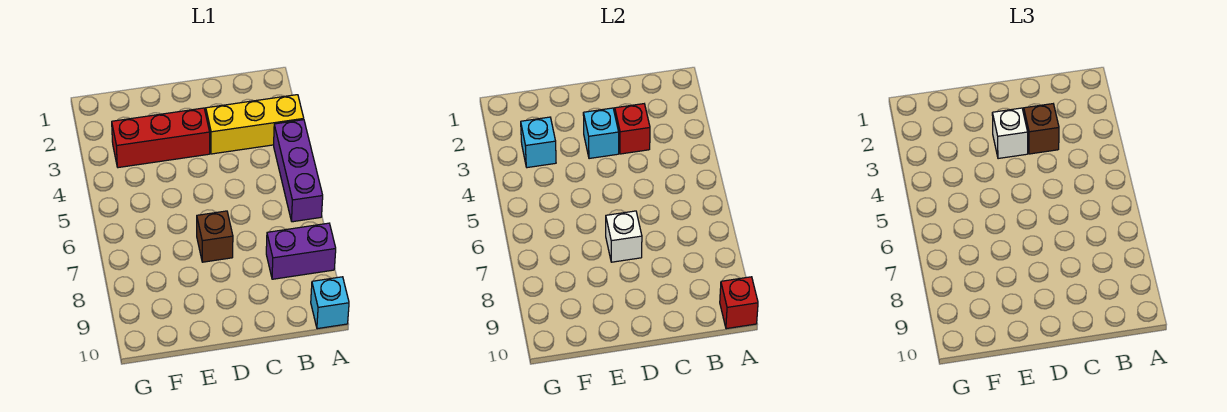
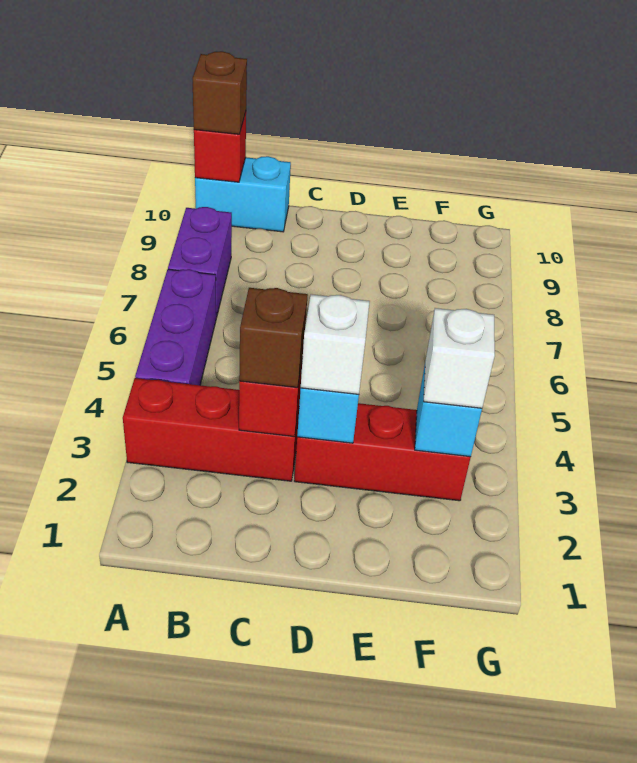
yellow brick A3:C3 level 1 -> red brick A3:C3 level 1
purple brick A8:B8 level 1 -> purple brick A7:A8 level 1
cyan brick A10 level 1 -> cyan brick A10:B10 level 1
brown brick D7 level 1 -> brown brick A10 level 3
white brick D7 level 2 -> white brick F3 level 3

